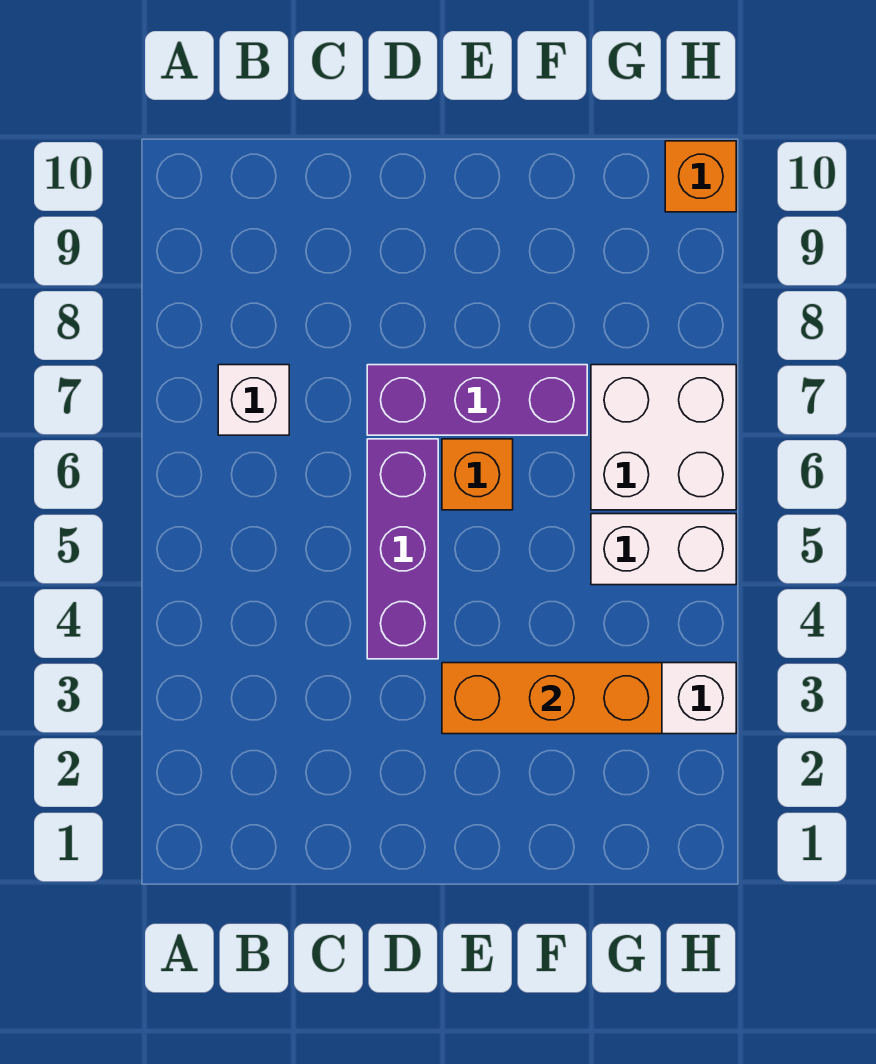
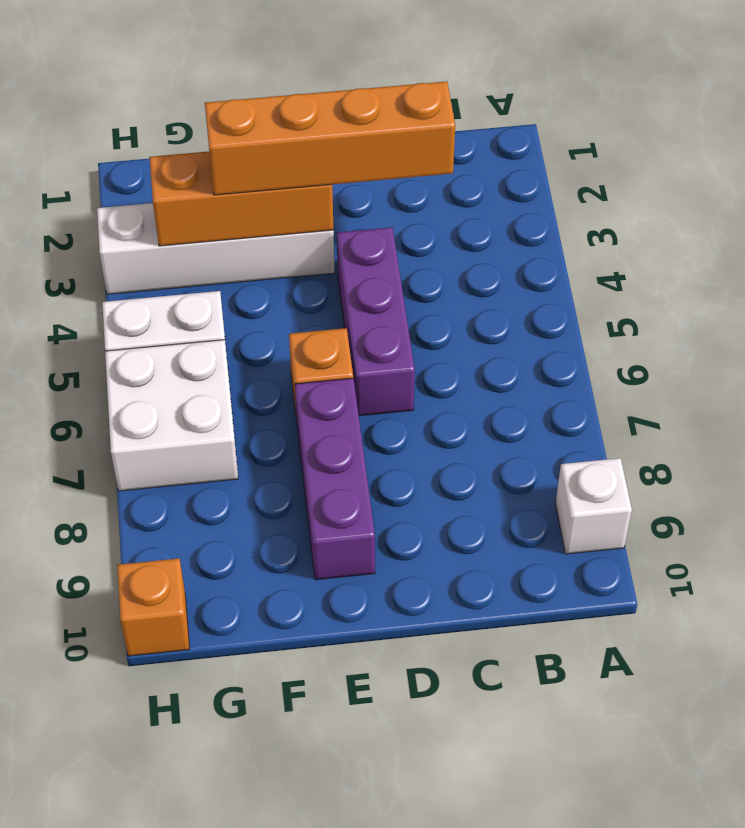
white brick B7 level 1 -> white brick A9 level 1
none -> orange brick C3:F3 level 3
purple brick D7:F7 level 1 -> purple brick E7:E9 level 1

